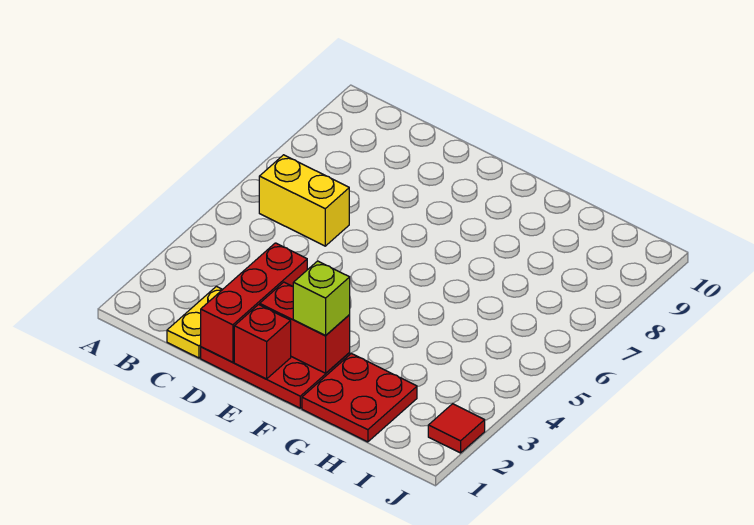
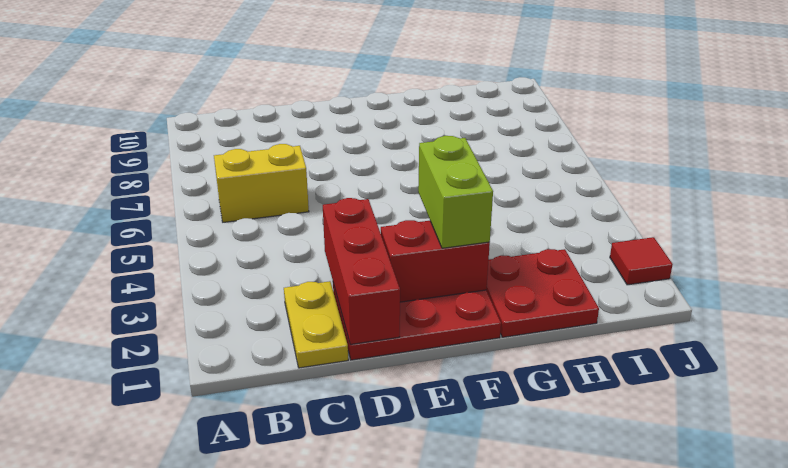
red brick E1 level 2 -> none
lime brick F2 level 3 -> lime brick F2:F3 level 3

